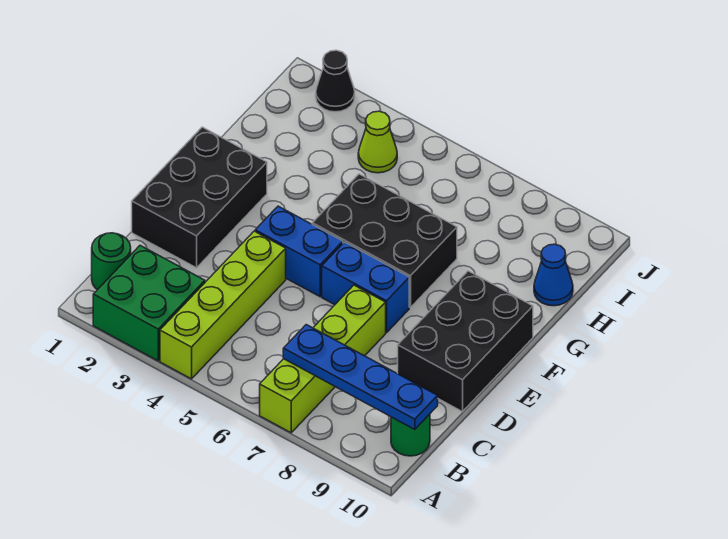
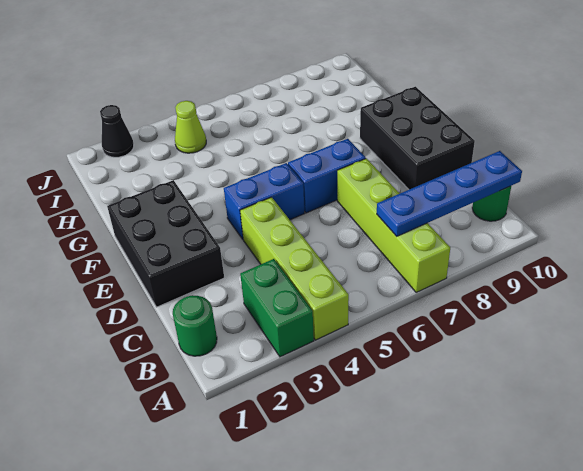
green brick A2:B3 level 1 -> green brick A3:B3 level 1
black brick F5:G7 level 1 -> none
blue cone H10 level 1 -> none

